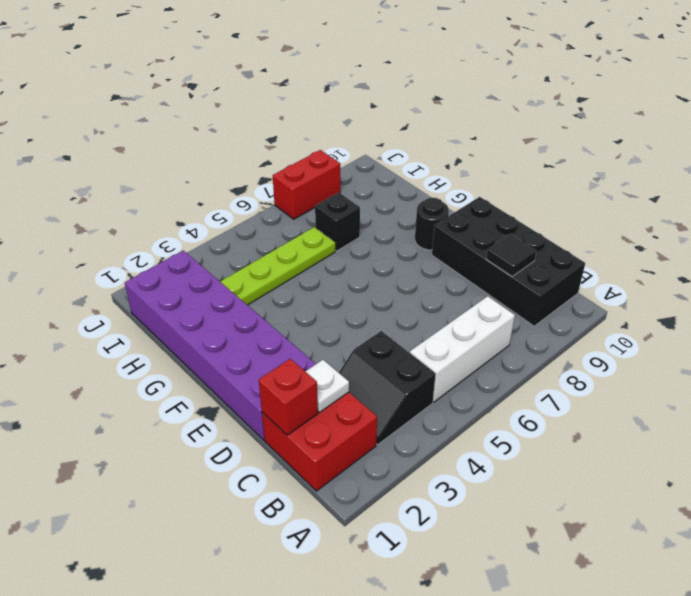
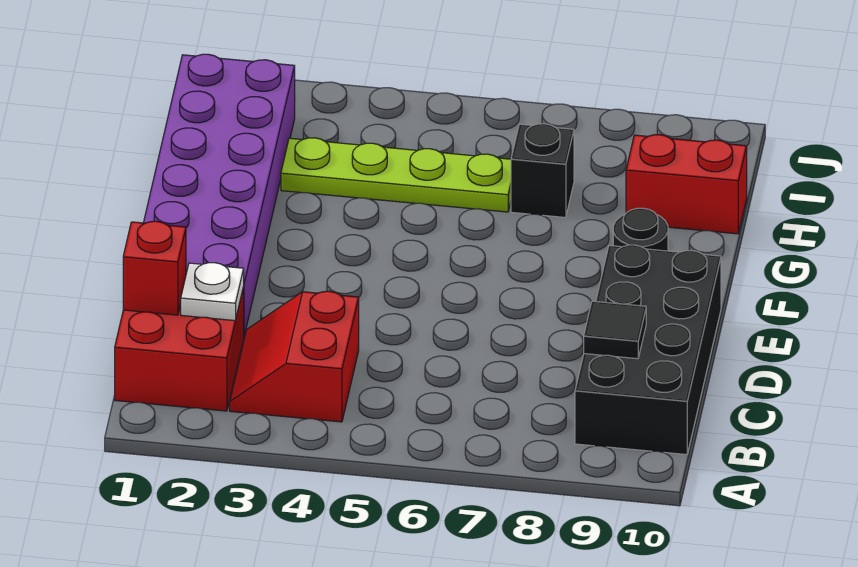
black slope B3:C4 level 1 top 4 -> red slope B3:C4 level 1 top 4
white brick B5:B7 level 1 -> none
red brick J7:J8 level 1 -> red brick H9:H10 level 1

